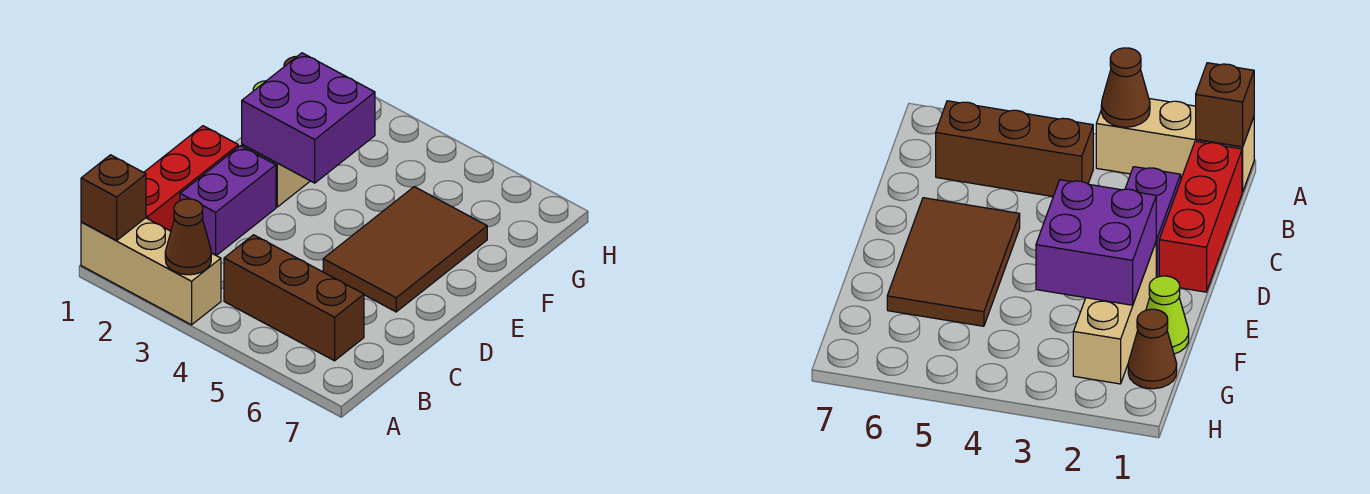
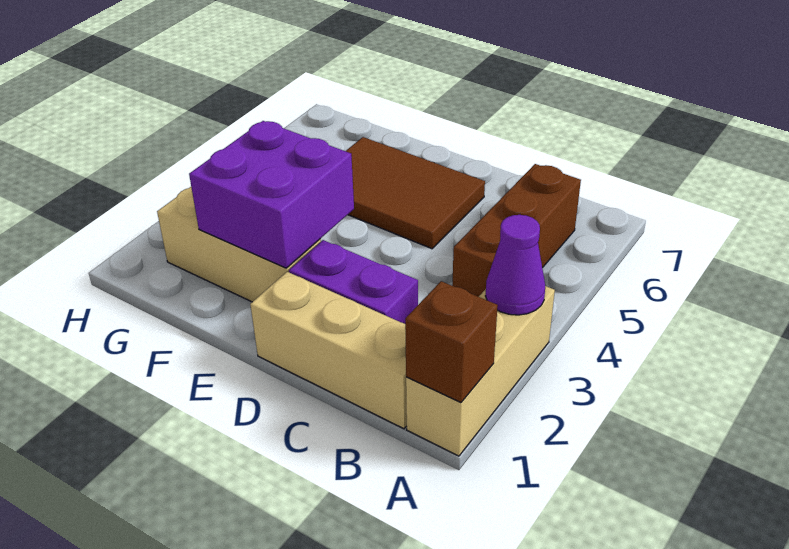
brown cone A3 level 2 -> purple cone A3 level 2
red brick B1:D1 level 1 -> tan brick B1:D1 level 1
lime cone F1 level 1 -> none
brown cone G1 level 1 -> none

